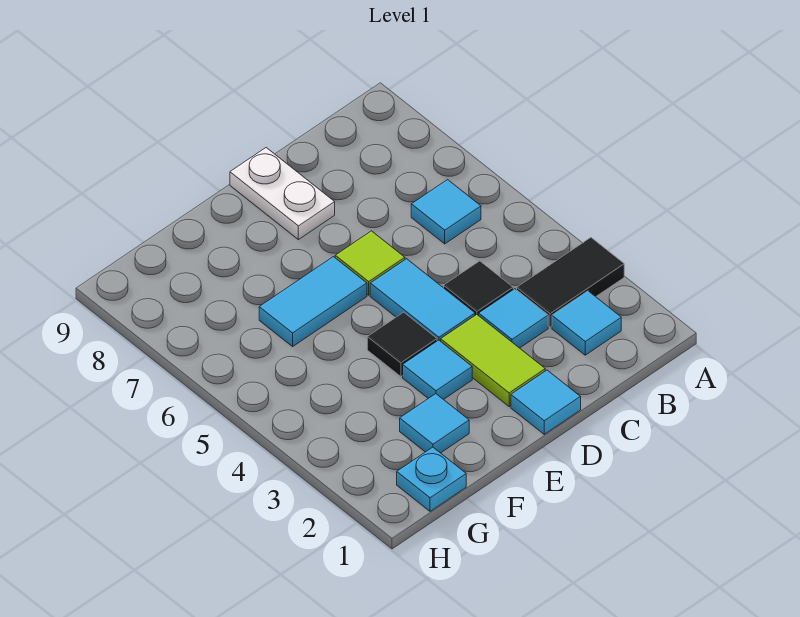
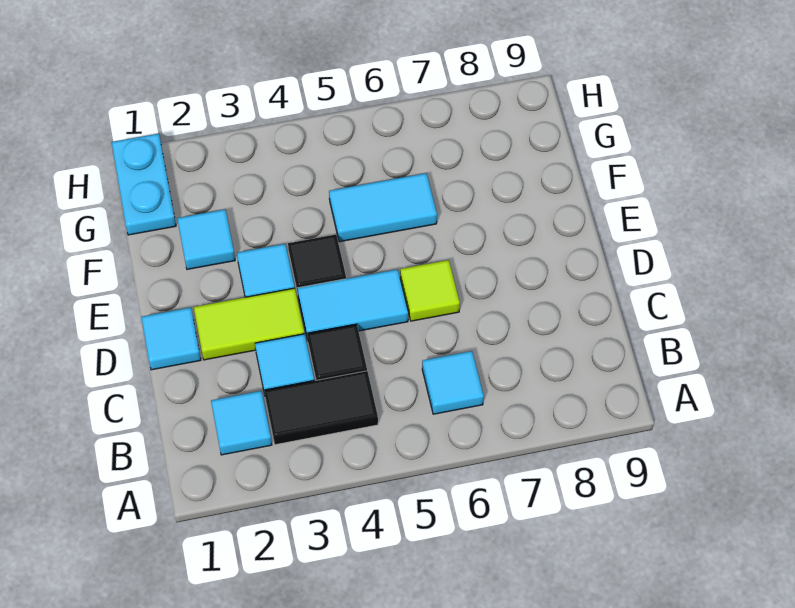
black tile A3:B3 level 1 -> black tile B3:B4 level 1
white plate D8:D9 level 1 -> none
cyan tile E6:F6 level 1 -> cyan tile F5:F6 level 1
cyan plate G1 level 1 -> cyan plate G1:H1 level 1

